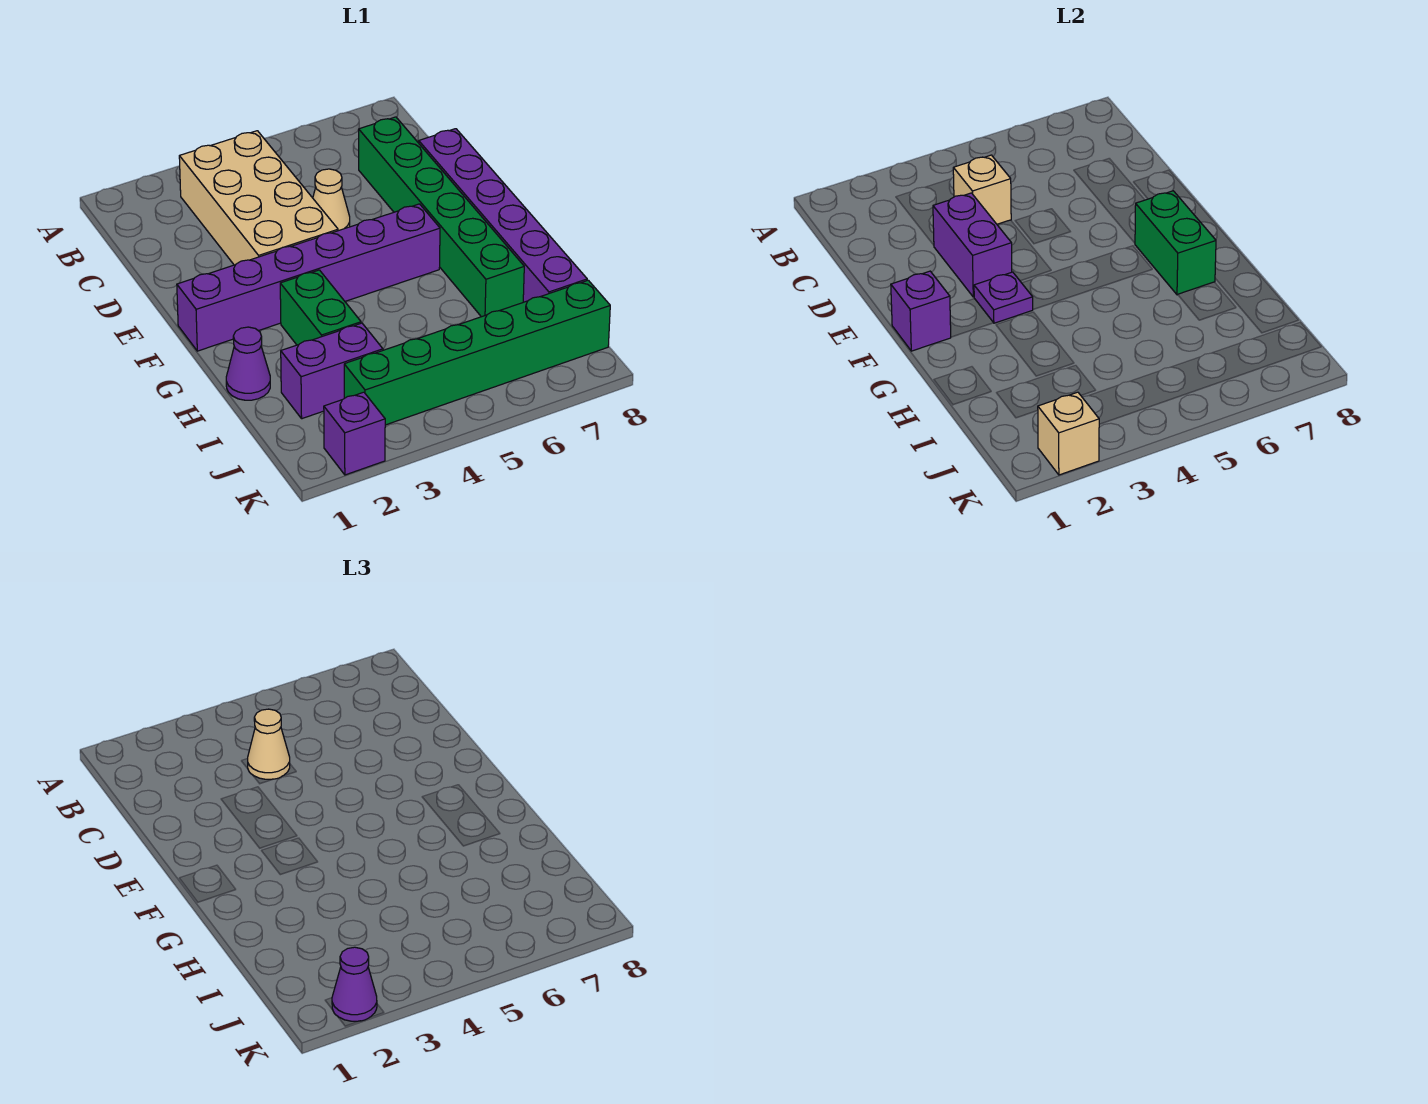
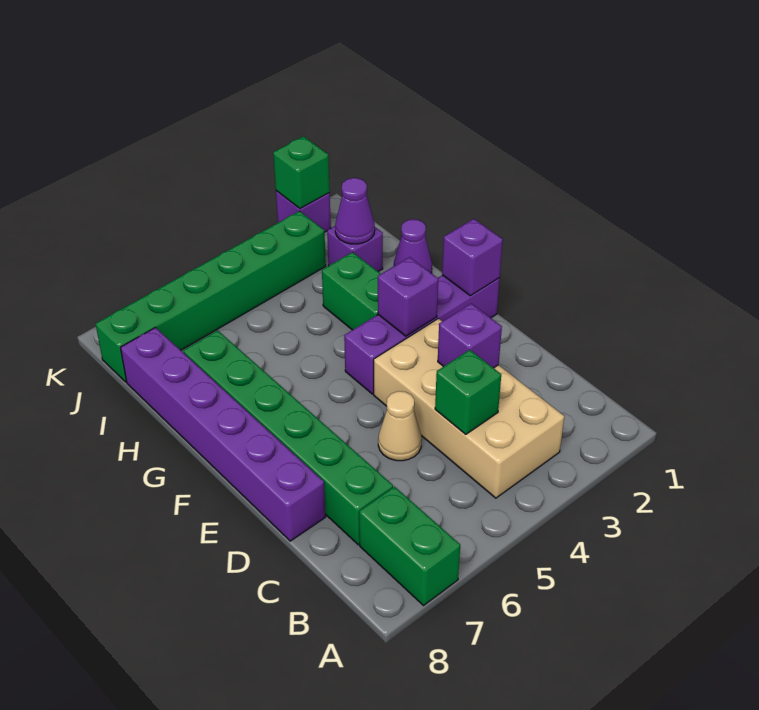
tan brick C4 level 2 -> green brick C4 level 2
tan cone C4 level 3 -> none
purple brick D3:E3 level 2 -> purple brick D3 level 2
purple brick F1:F6 level 1 -> purple brick F1:F4 level 1
purple plate F3 level 2 -> purple brick F3 level 2
green brick F7:G7 level 2 -> green brick A7:B7 level 1
purple brick I2:I3 level 1 -> purple brick I2 level 1
tan brick K2 level 2 -> green brick K2 level 2
purple cone K2 level 3 -> purple cone I2 level 2

